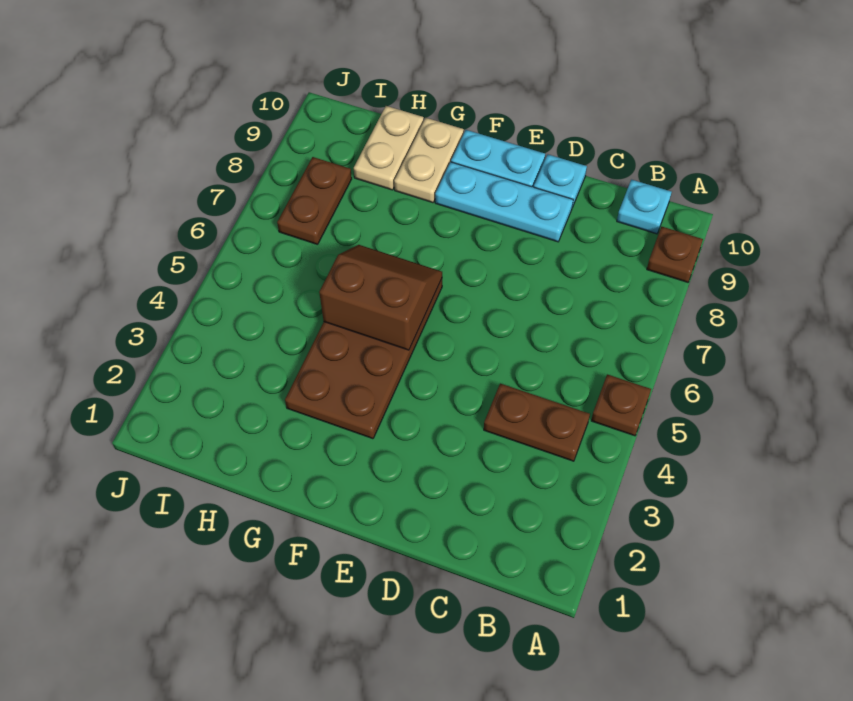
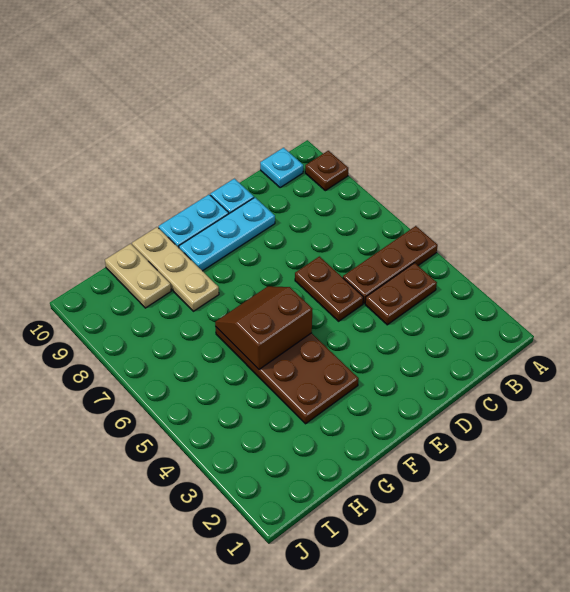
brown plate A5 level 1 -> brown plate A5:C5 level 1
tan plate G9:G10 level 1 -> tan plate G8:G10 level 1
brown plate I7:I8 level 1 -> brown plate D5:D6 level 1

